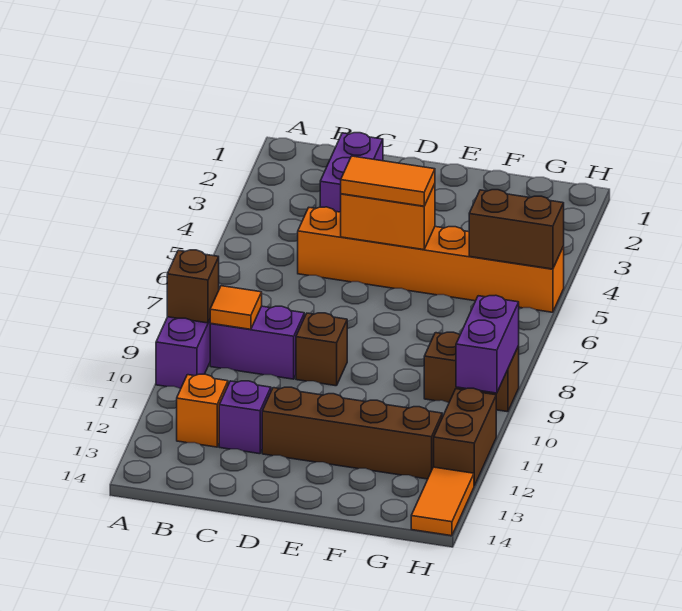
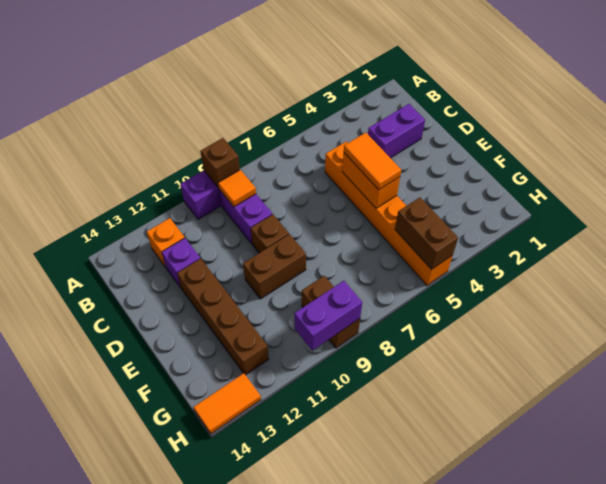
brown brick H11:H12 level 1 -> brown brick E9:E10 level 1

